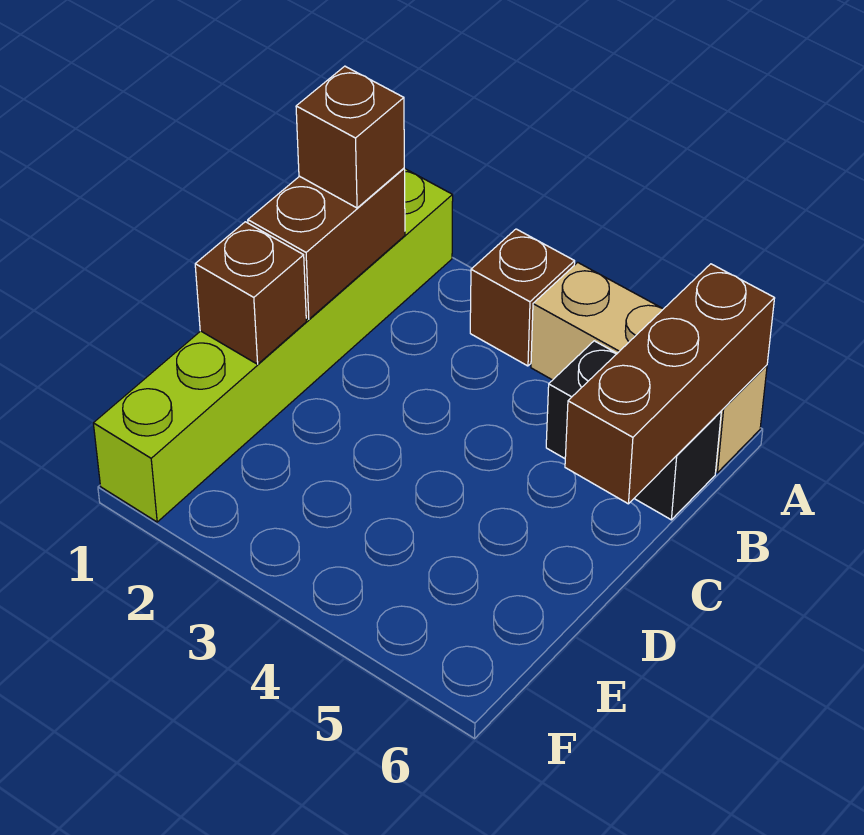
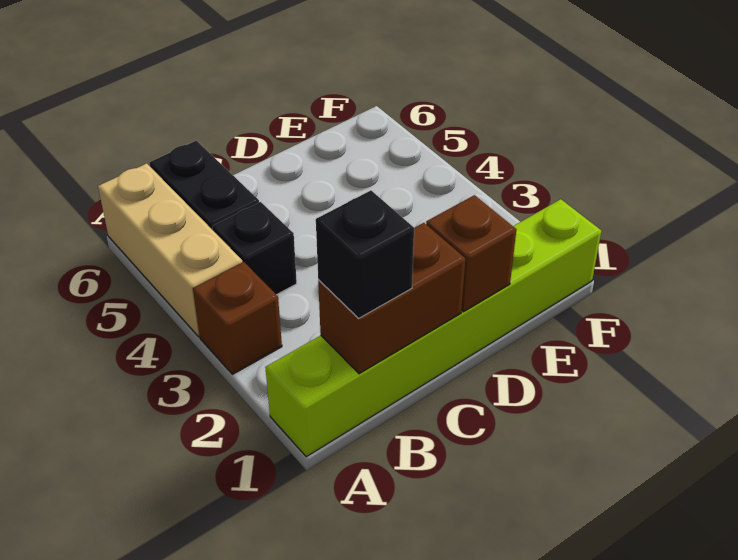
brown brick A6:C6 level 2 -> none
brown brick B1 level 3 -> black brick B1 level 3
none -> black brick B4 level 1

